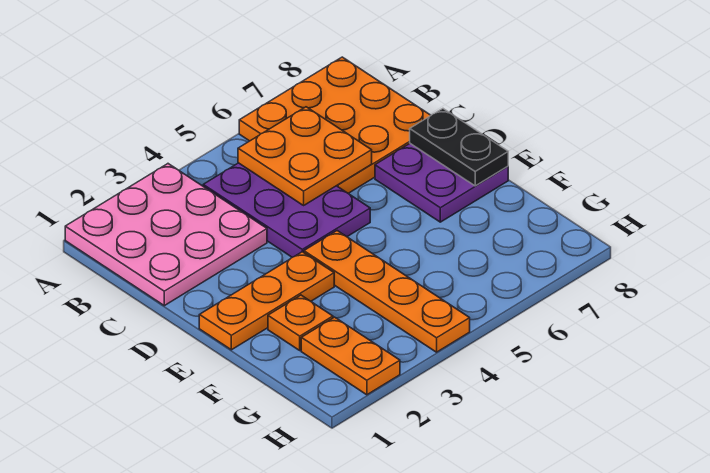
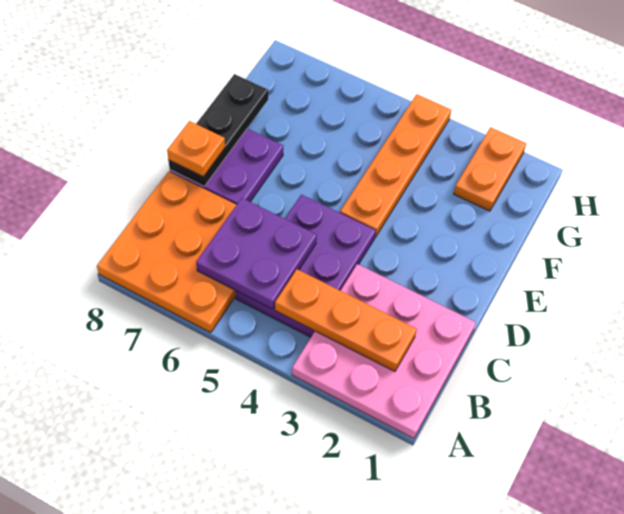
orange plate B5:C6 level 2 -> purple plate B5:C6 level 2
black plate D8:E8 level 2 -> black plate D8:F8 level 2
orange plate E1:E3 level 1 -> orange plate B2:B4 level 2
orange plate F2 level 1 -> orange plate D8 level 3

